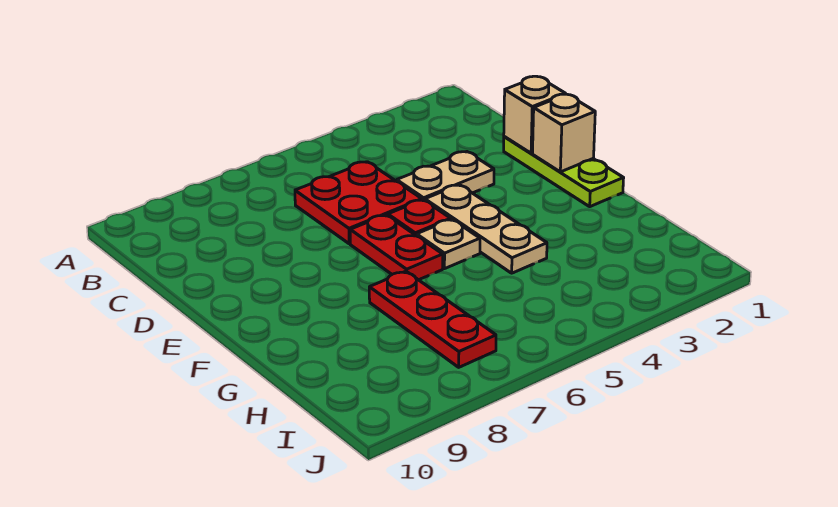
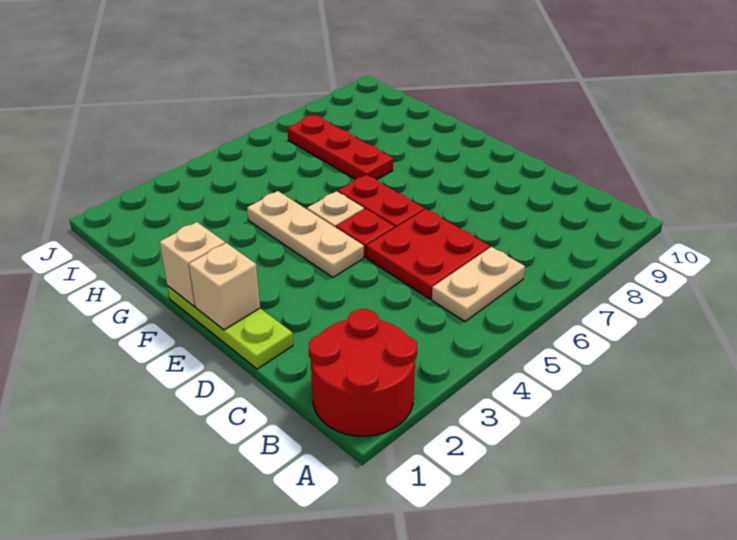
none -> red round brick A1:B2 level 1
tan brick D1 level 2 -> tan brick F1 level 2
tan plate D3:D4 level 1 -> tan plate B5:B6 level 1

